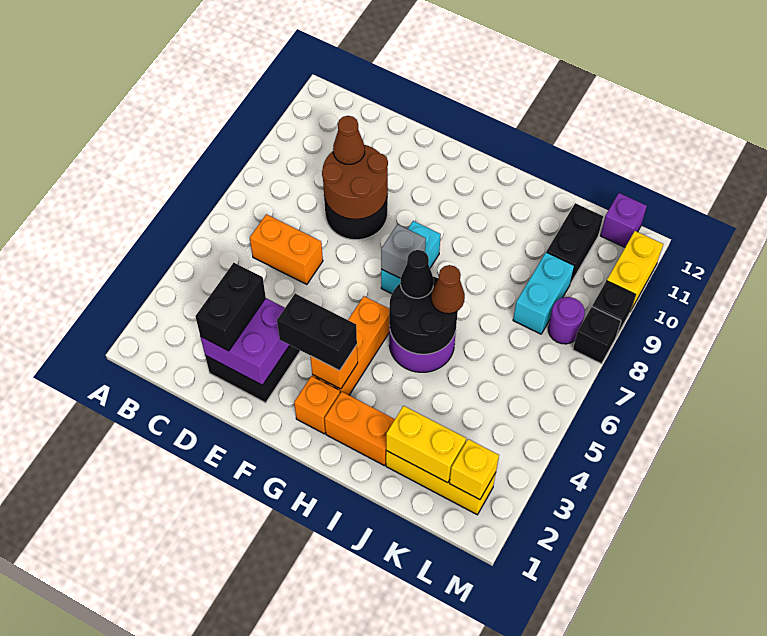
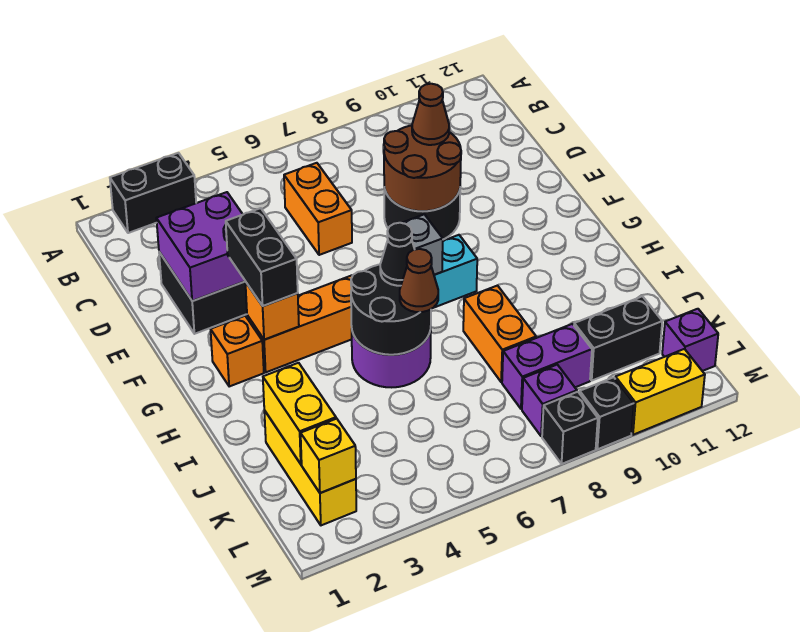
black brick D2:D3 level 3 -> black brick A2:A3 level 1
orange brick H2:I2 level 1 -> orange brick I8:J8 level 1
cyan brick K8:K9 level 1 -> purple brick K8:K9 level 1
purple round brick L8 level 1 -> purple brick L8 level 1

